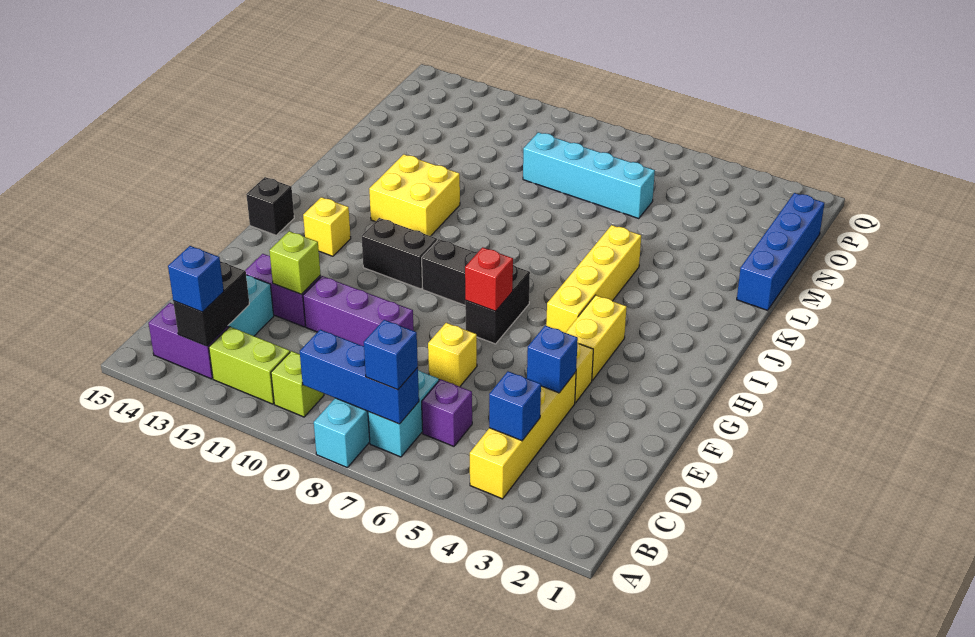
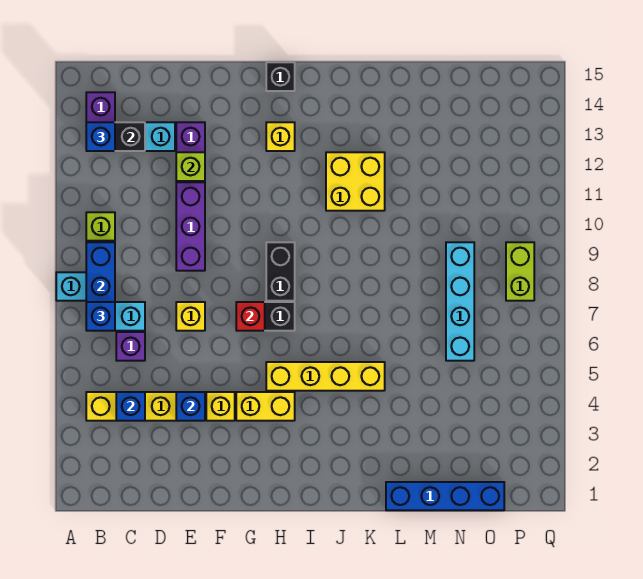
lime brick B11:B12 level 1 -> lime brick P8:P9 level 1
black brick H10:H11 level 1 -> none

